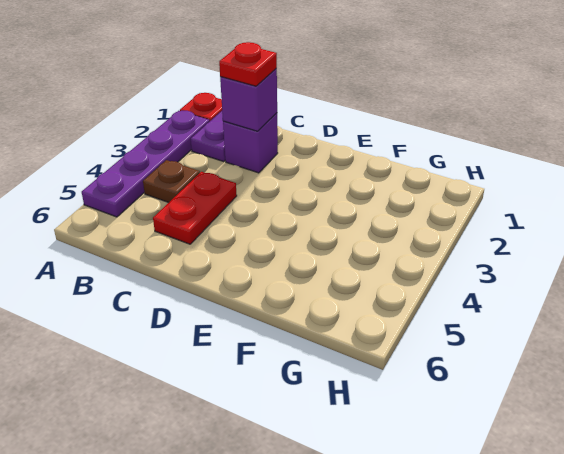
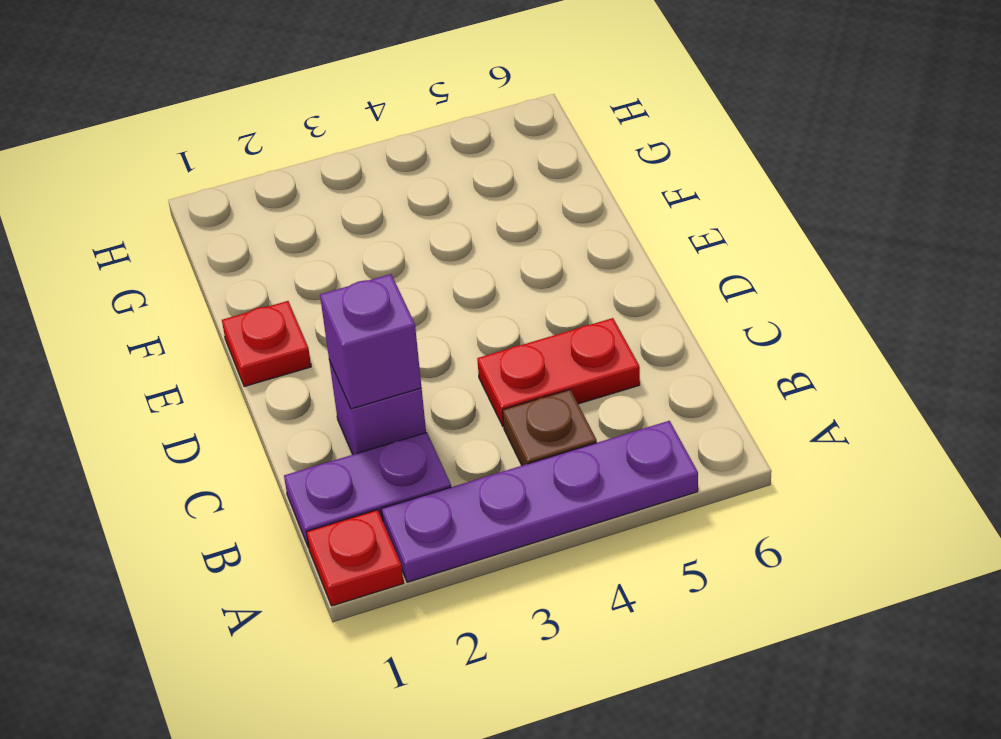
red plate C2 level 3 -> red plate E1 level 1

